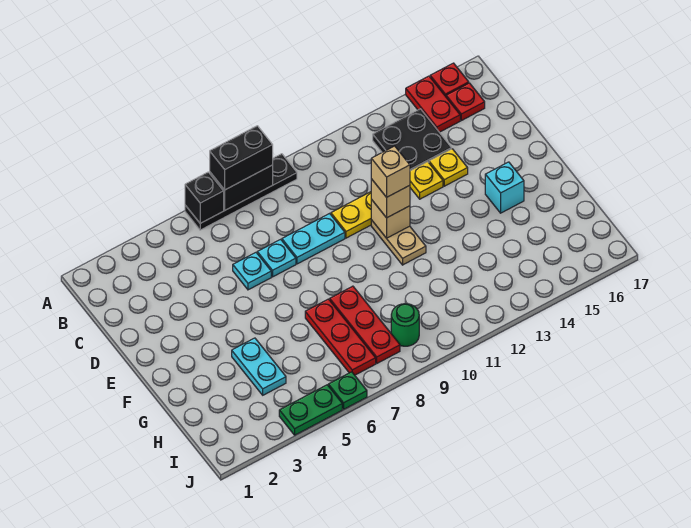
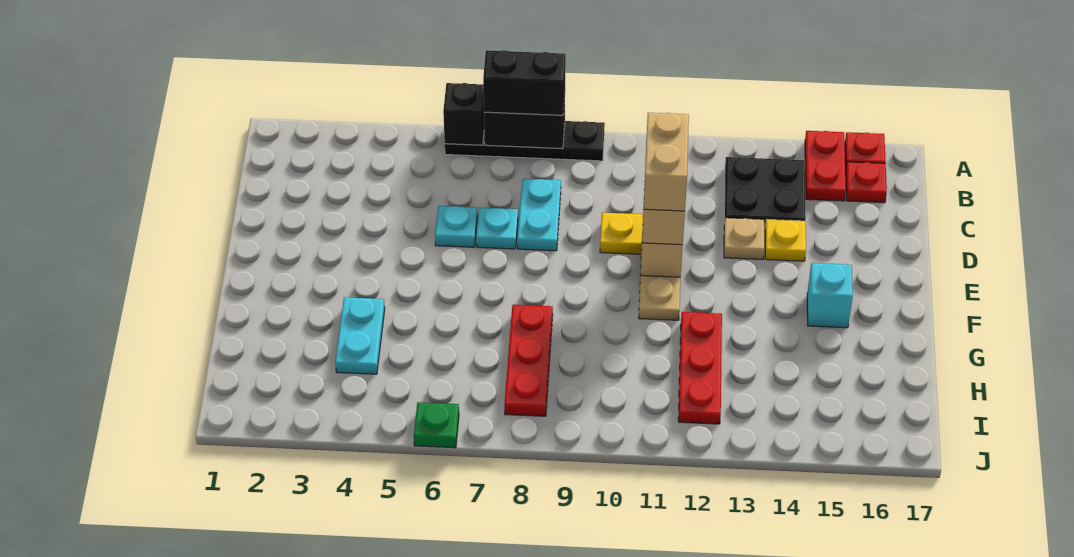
cyan plate D8:D9 level 1 -> cyan plate C8:D8 level 1
yellow plate D13 level 1 -> tan plate D13 level 1
tan brick E11 level 4 -> tan brick D11:E11 level 4
red plate G7:I7 level 1 -> red plate G12:I12 level 1
green round brick I9 level 1 -> none
green plate J4:J5 level 1 -> none

